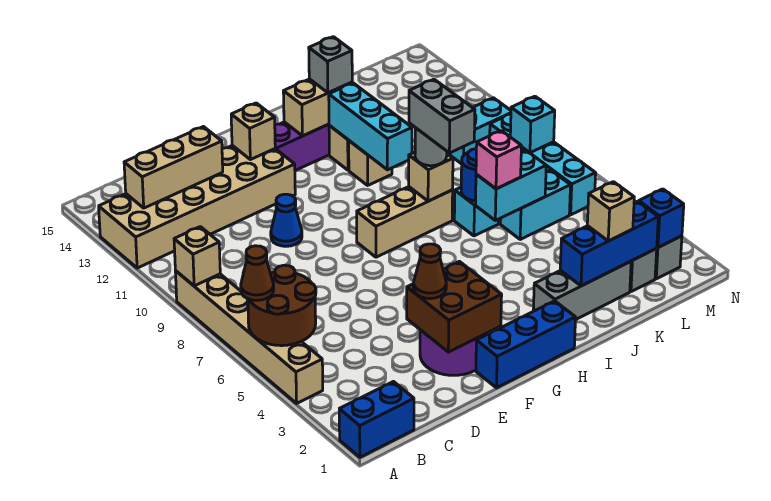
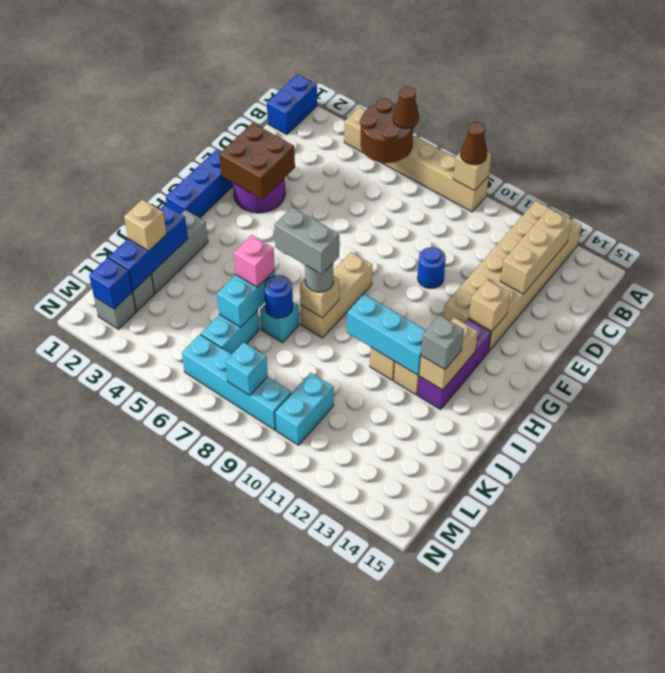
brown cone E3 level 3 -> brown cone A9 level 3
blue cone E10 level 1 -> blue round brick E10 level 1

